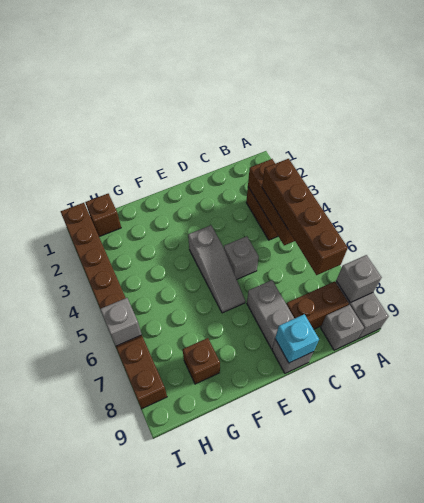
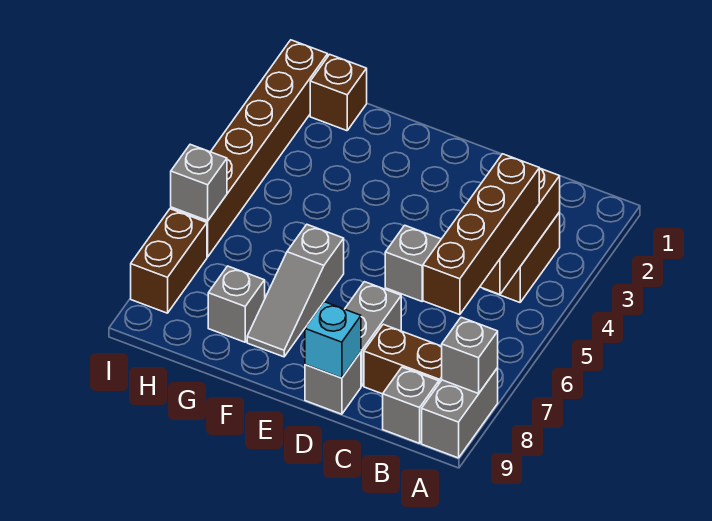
grey slope E4:E6 level 1 top 4 -> grey slope F6:F8 level 1 top 6
brown brick G8 level 1 -> grey brick G8 level 1

